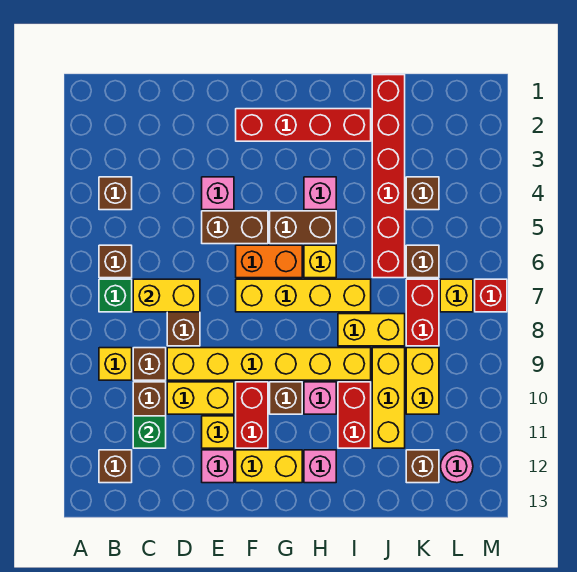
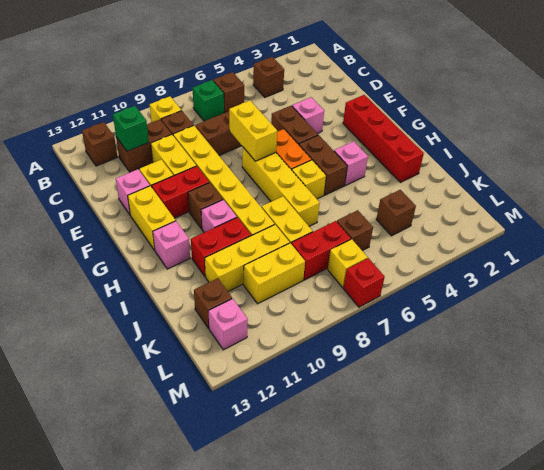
yellow brick C7:D7 level 2 -> yellow brick E7:F7 level 2
red brick J1:J6 level 1 -> none
pink round brick L12 level 1 -> pink brick L12 level 1

